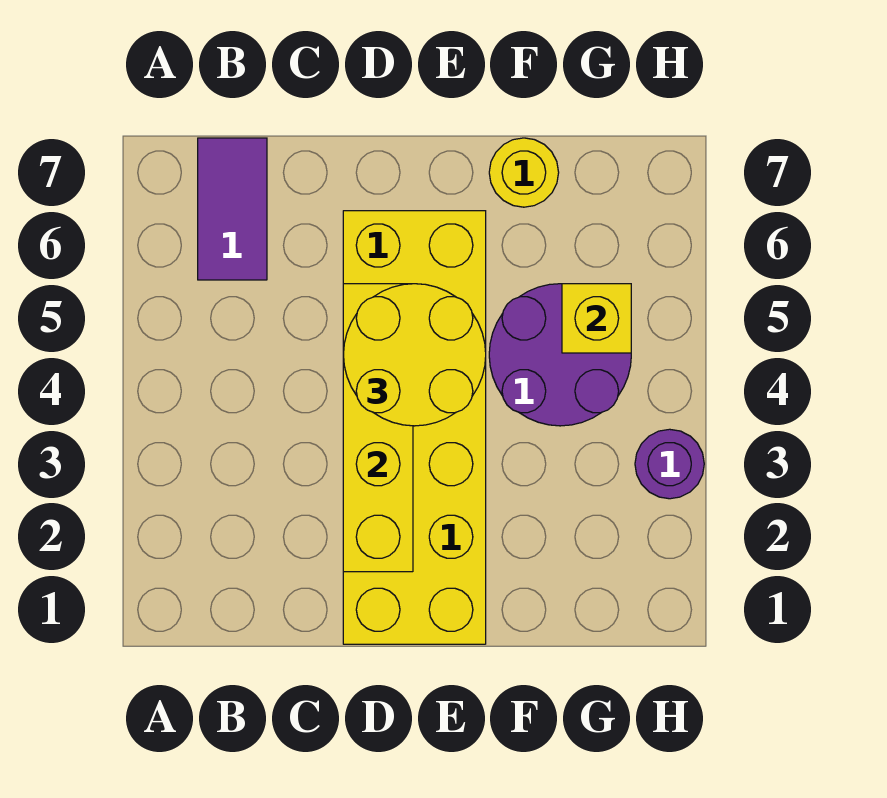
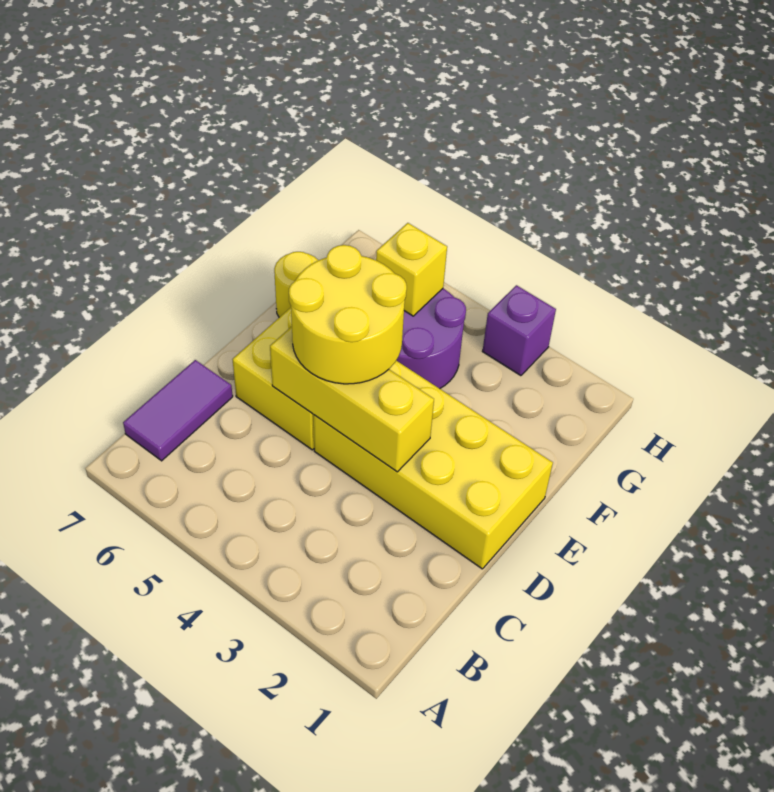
purple tile B6:B7 level 1 -> purple tile B7:C7 level 1
yellow brick D2:D5 level 2 -> yellow brick D3:D5 level 2
purple round brick H3 level 1 -> purple brick H3 level 1

